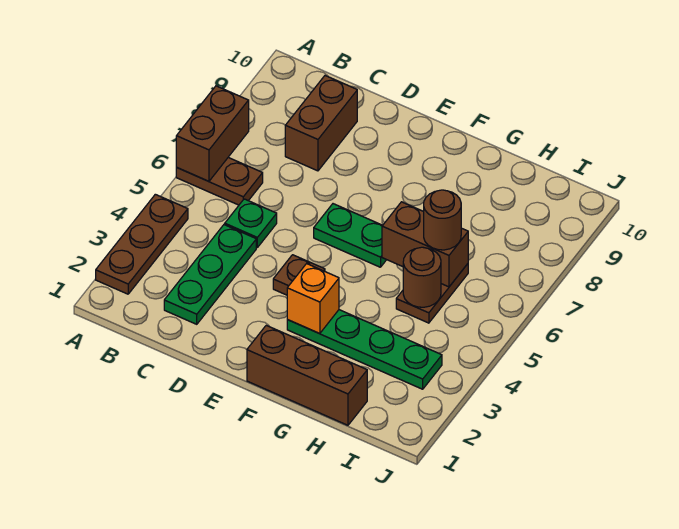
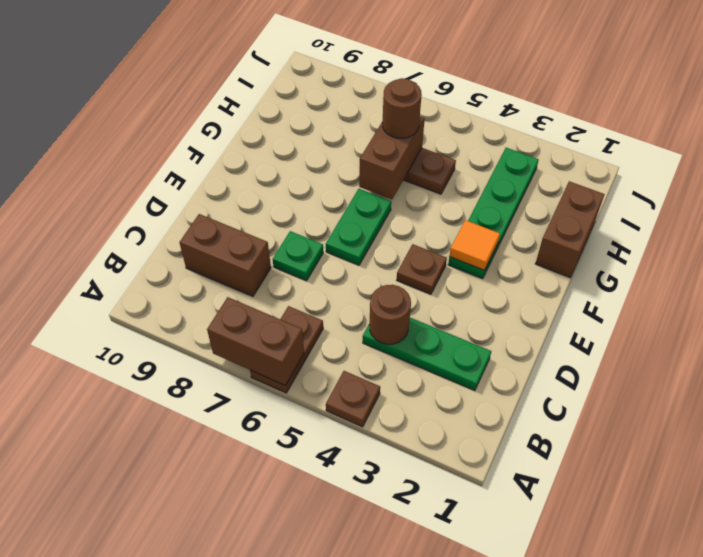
brown plate A2:A4 level 1 -> brown plate A4 level 1
green plate C5 level 1 -> green plate D7 level 1
brown brick F1:H1 level 1 -> brown brick G1:H1 level 1
orange brick F3 level 2 -> orange tile F3 level 2
brown round brick H5 level 2 -> brown round brick C4 level 2

